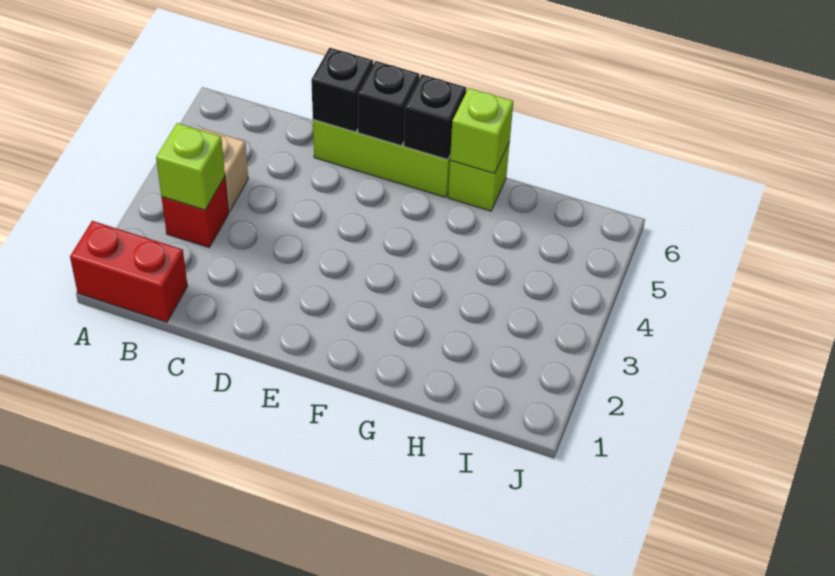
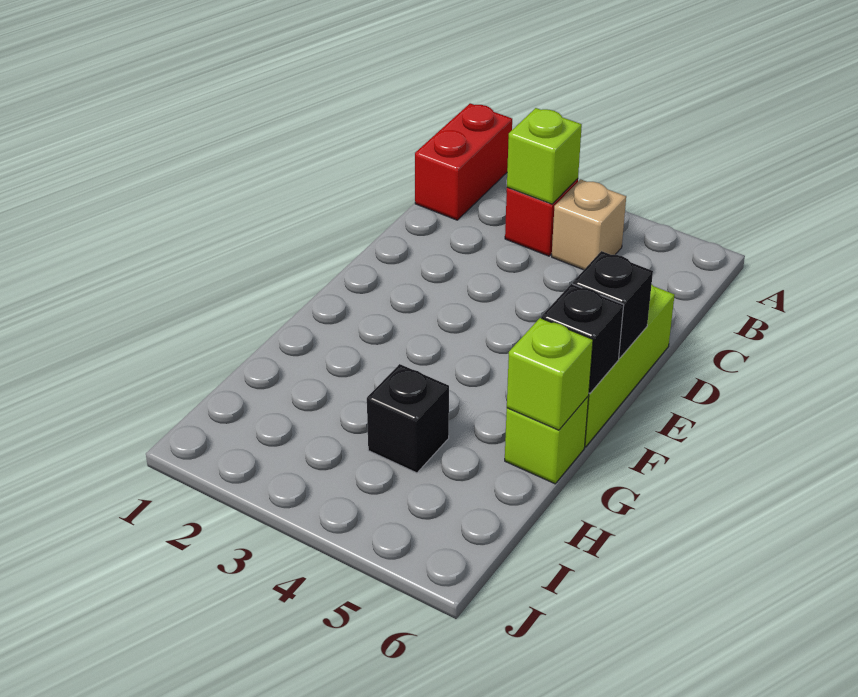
black brick D6 level 2 -> black brick H4 level 1

